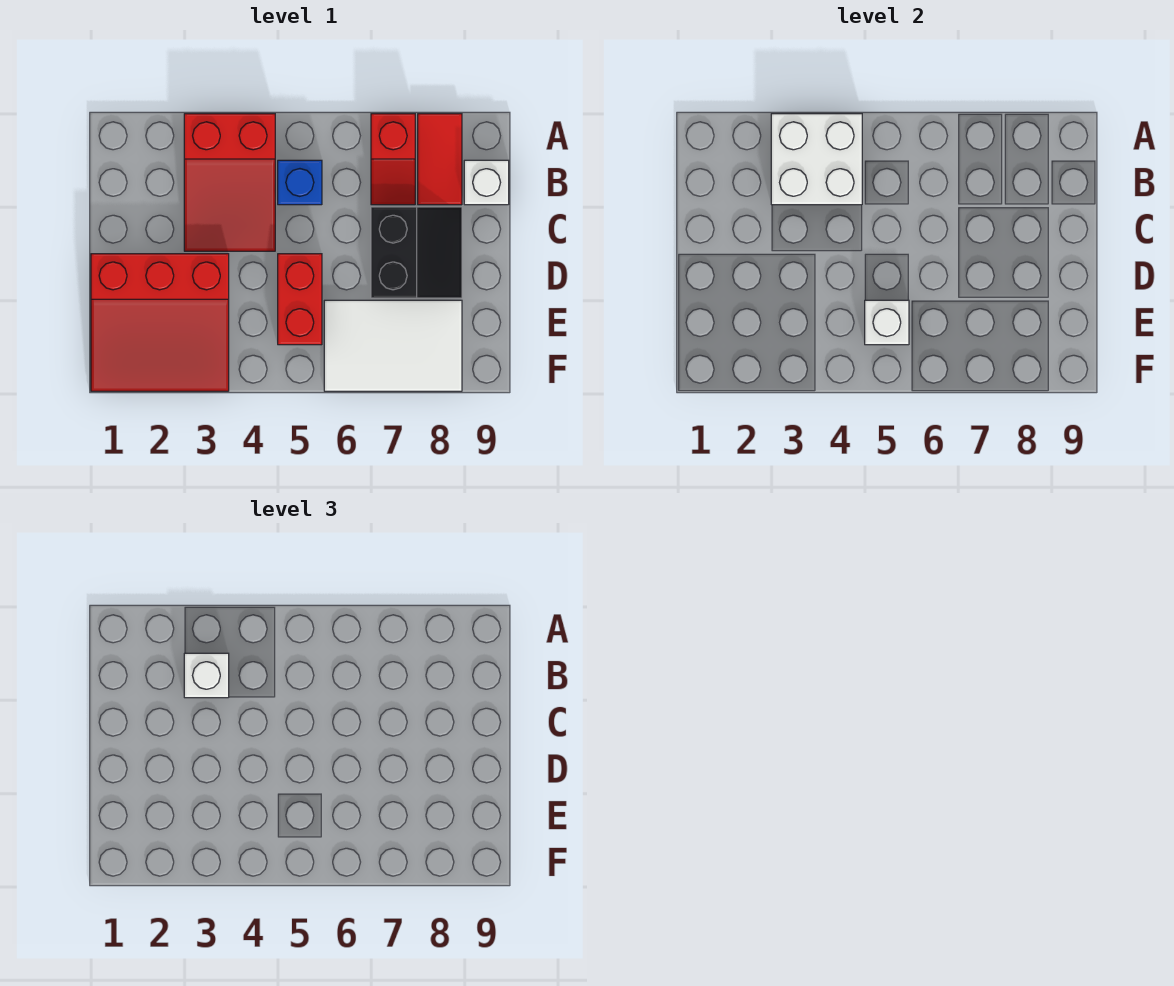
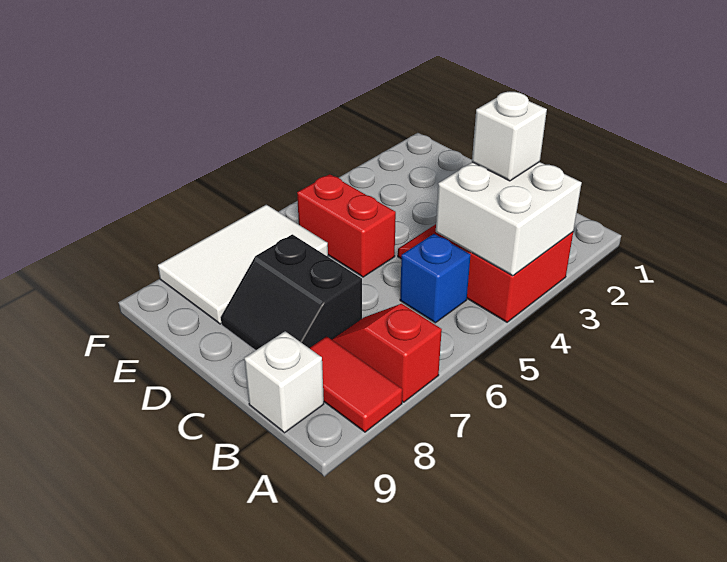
red slope D1:F3 level 1 top D -> none
white brick E5 level 2 -> none

